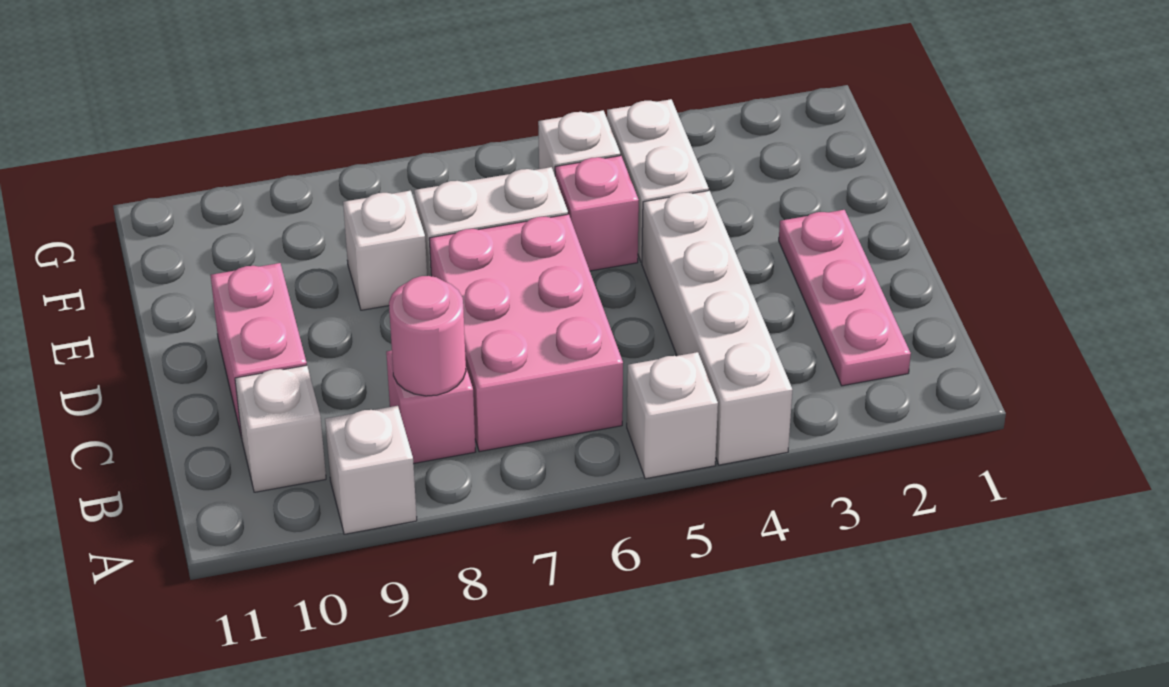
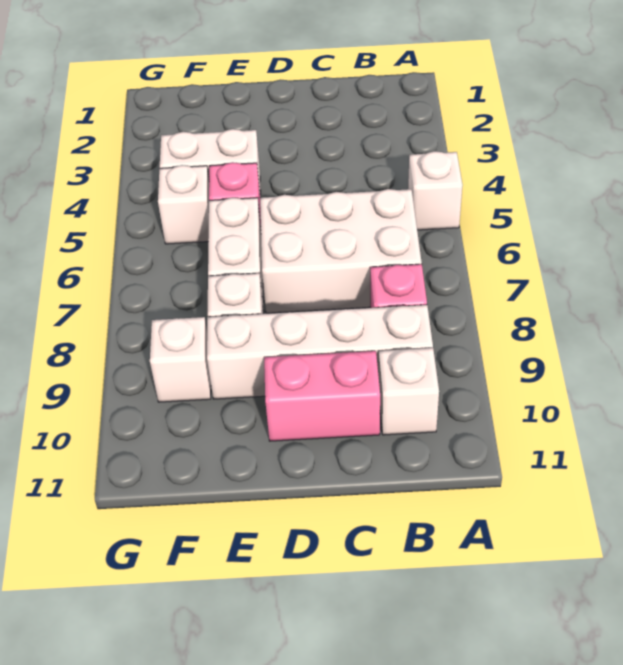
white brick A4:D4 level 1 -> white brick B9:E9 level 1
white brick A9 level 1 -> white brick F9 level 1
pink plate B2:D2 level 1 -> none
pink brick B6:D7 level 1 -> white brick B6:D7 level 1
pink round brick B8 level 2 -> none

